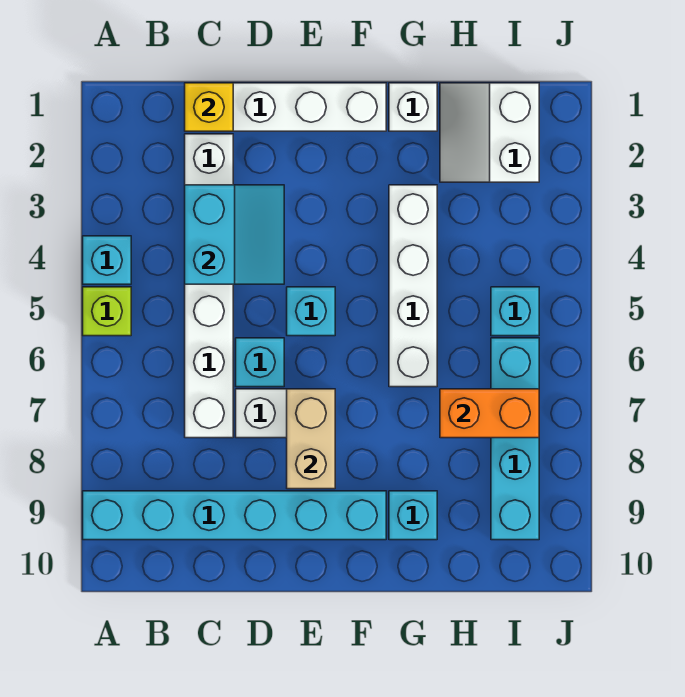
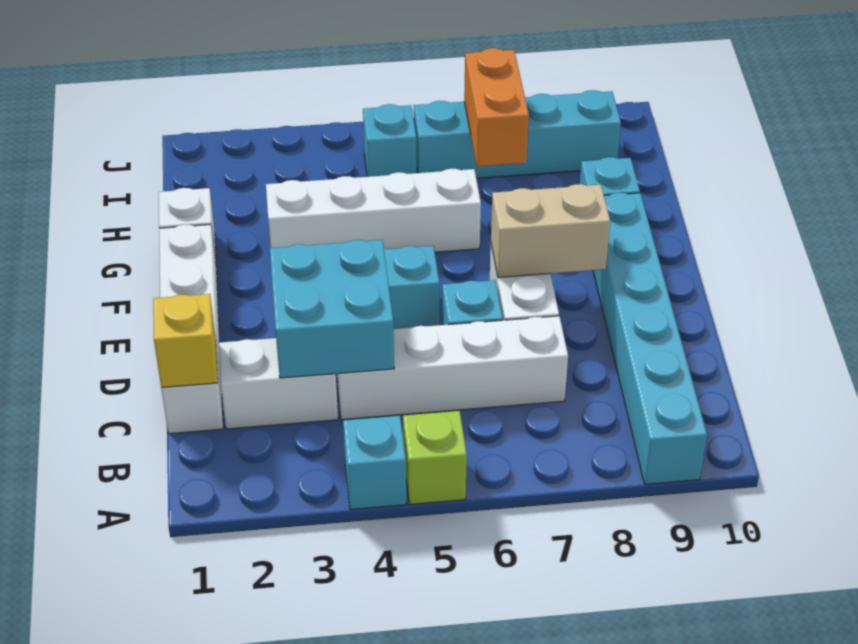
cyan slope C3:D4 level 2 top C -> cyan brick C3:D4 level 2
white slope H1:I2 level 1 top I -> none

